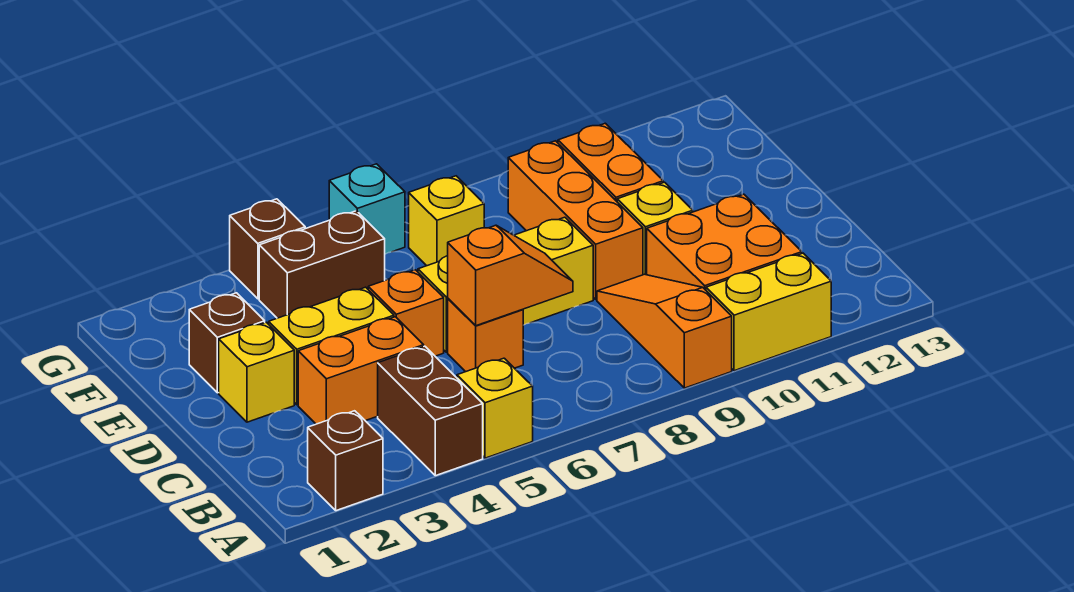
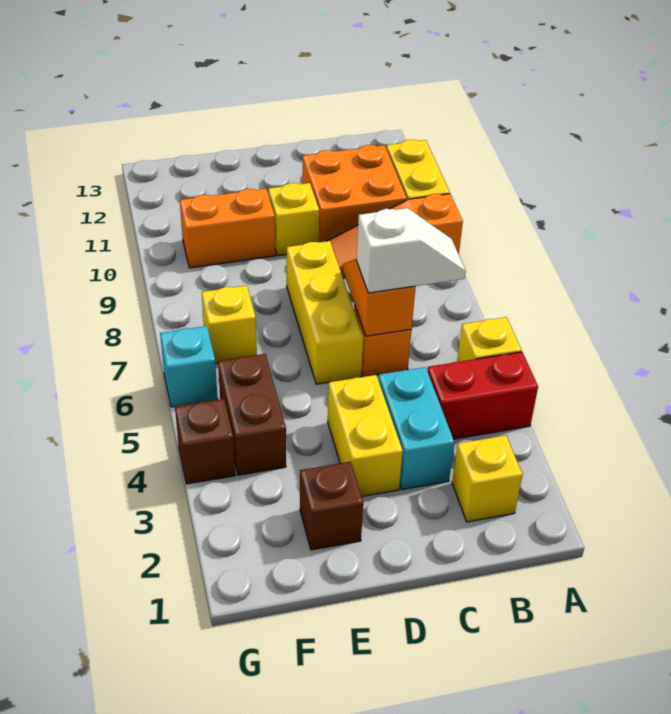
brown brick A2 level 1 -> none
brown brick A4:B4 level 1 -> red brick A4:B4 level 1
none -> white slope B6:C6 level 3 top C
orange brick C3:C4 level 1 -> cyan brick C3:C4 level 1
yellow brick D2 level 1 -> yellow brick B2 level 1
orange brick D5 level 1 -> none
orange brick D9:F9 level 1 -> none

